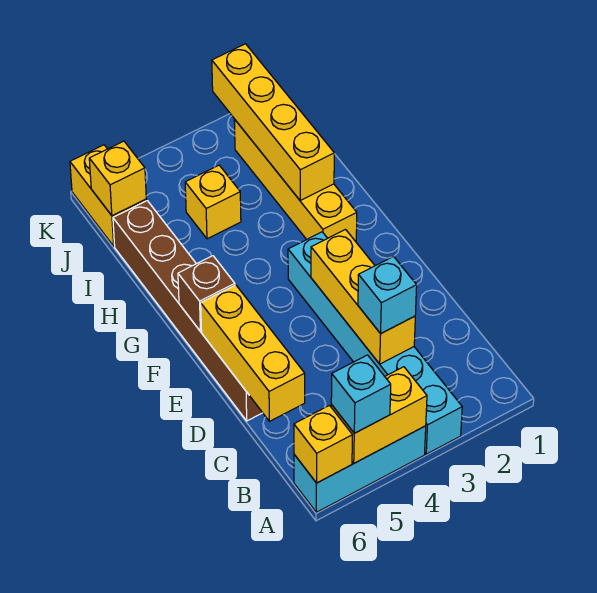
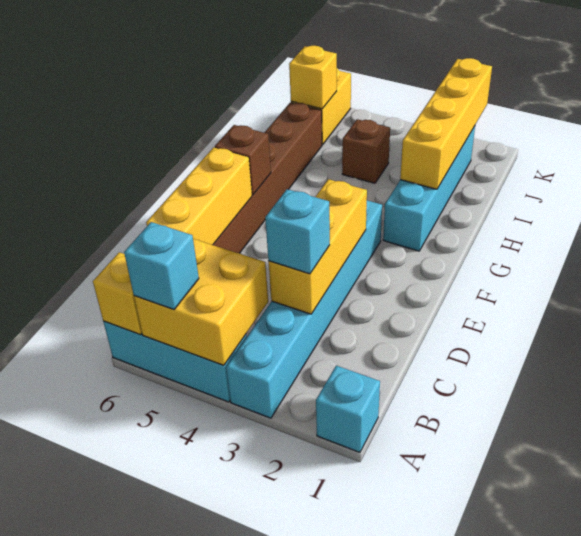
none -> cyan brick A1 level 1
yellow brick A4:A5 level 2 -> yellow brick A4:B5 level 2
yellow brick G2:J2 level 1 -> cyan brick G2:J2 level 1
yellow brick I4 level 1 -> brown brick I4 level 1

